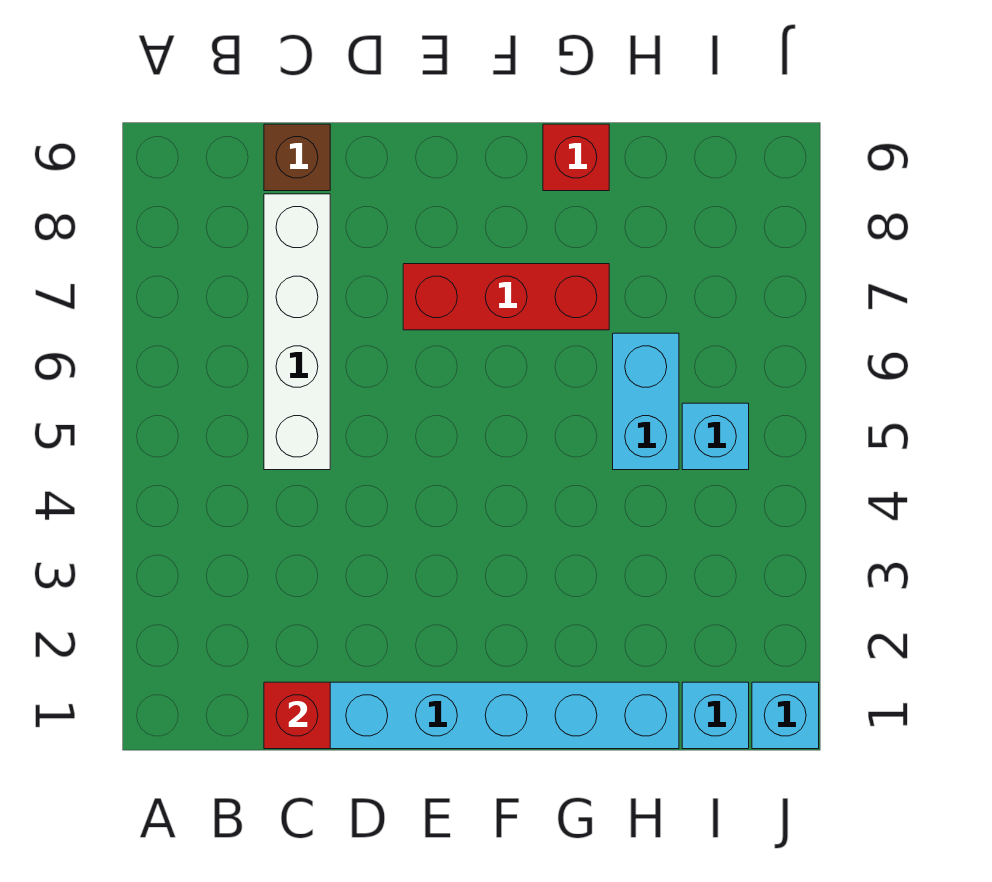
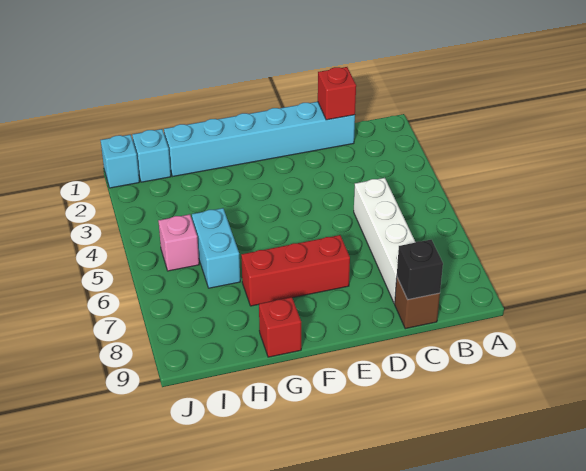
none -> black brick C9 level 2
cyan brick I5 level 1 -> pink brick I5 level 1

